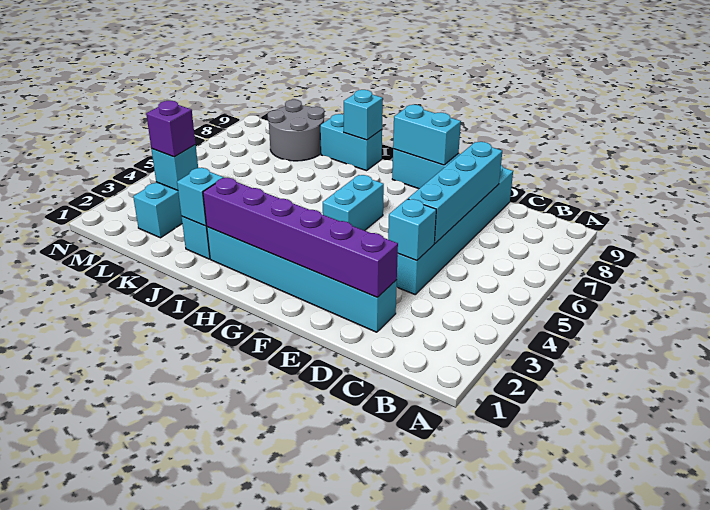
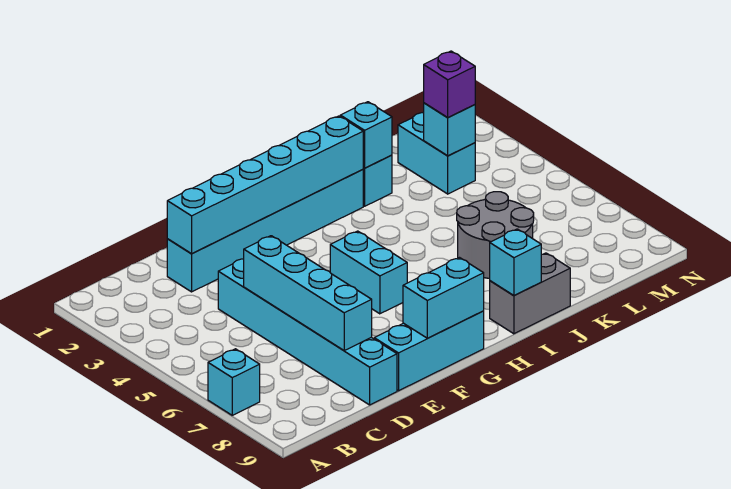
purple brick D2:I2 level 2 -> cyan brick D2:I2 level 2
cyan brick D4 level 2 -> cyan brick A7 level 1
cyan brick I9:J9 level 1 -> grey brick I9:J9 level 1
grey round brick K8:L9 level 1 -> grey round brick J6:K7 level 1

